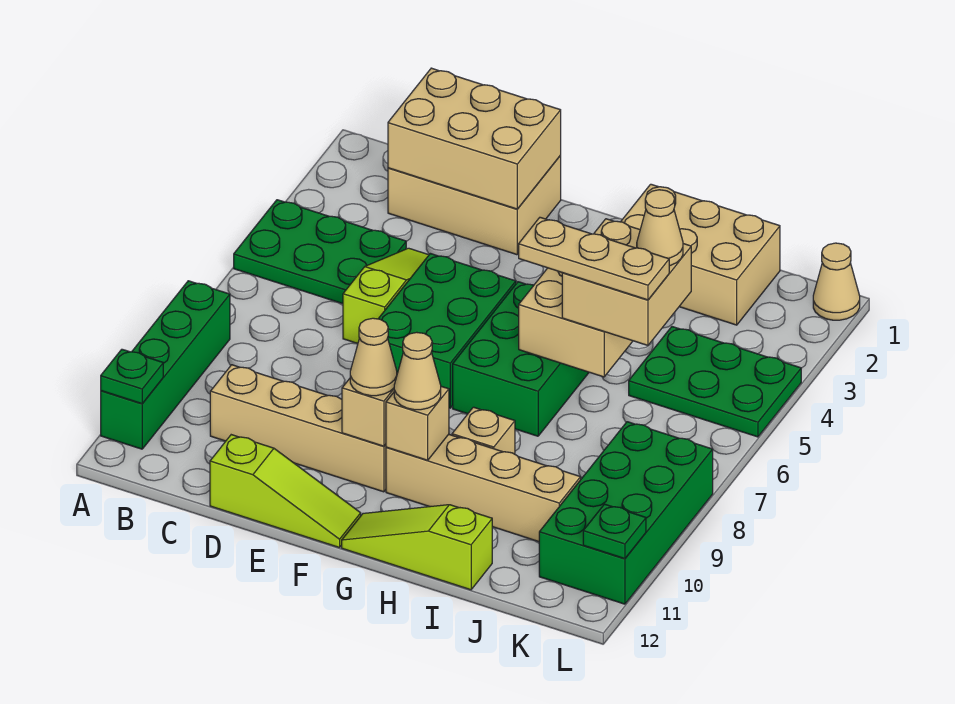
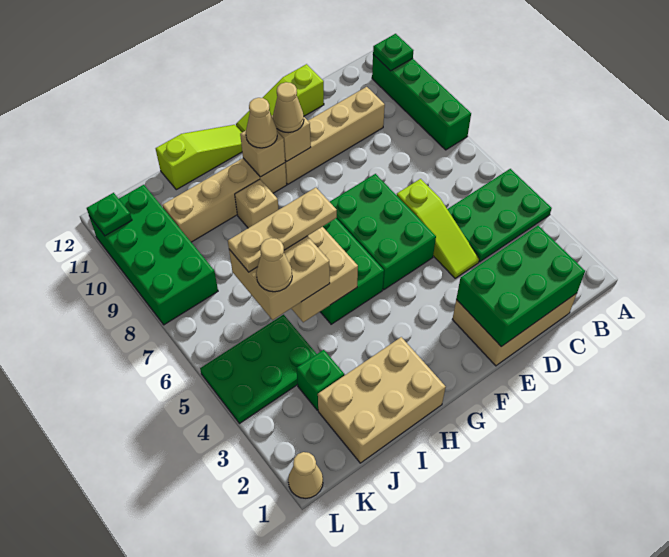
tan brick C1:E2 level 2 -> green brick C1:E2 level 2
none -> green brick J3 level 1

